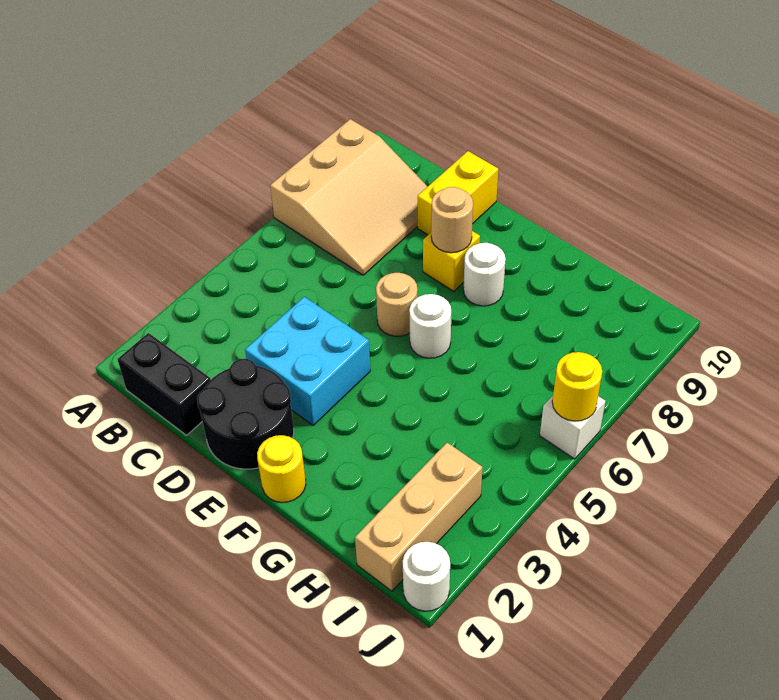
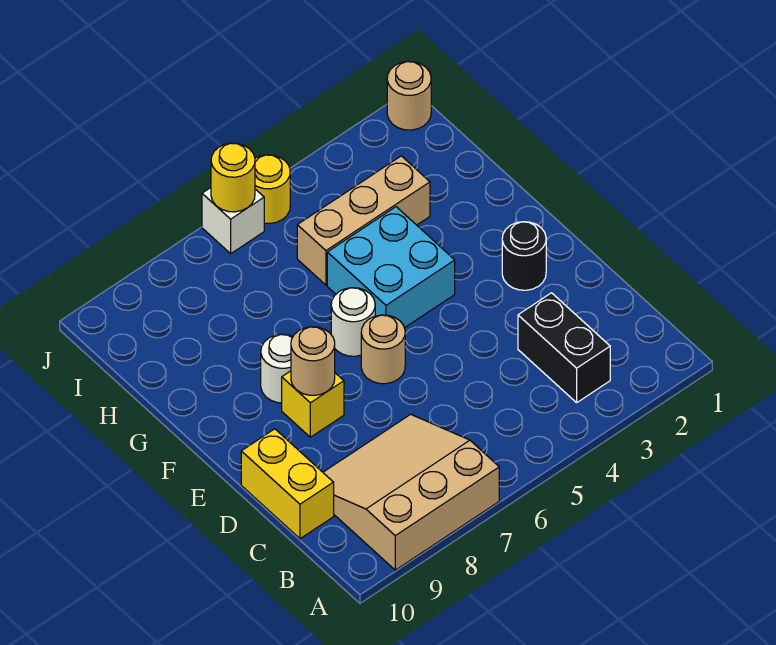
black brick B1:C1 level 1 -> black brick B3:C3 level 1
black round brick D1:E2 level 1 -> black round brick E2 level 1
cyan brick D3:E4 level 1 -> cyan brick F4:G5 level 1
yellow brick D9:D10 level 1 -> yellow brick C10:D10 level 1
yellow round brick F1 level 1 -> yellow round brick J5 level 1
tan brick I1:I3 level 1 -> tan brick H3:H5 level 1
white round brick J1 level 1 -> tan round brick J1 level 1

